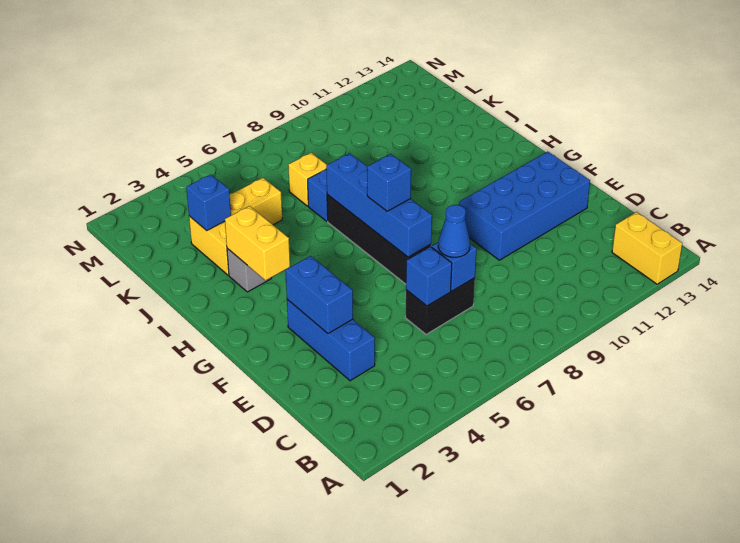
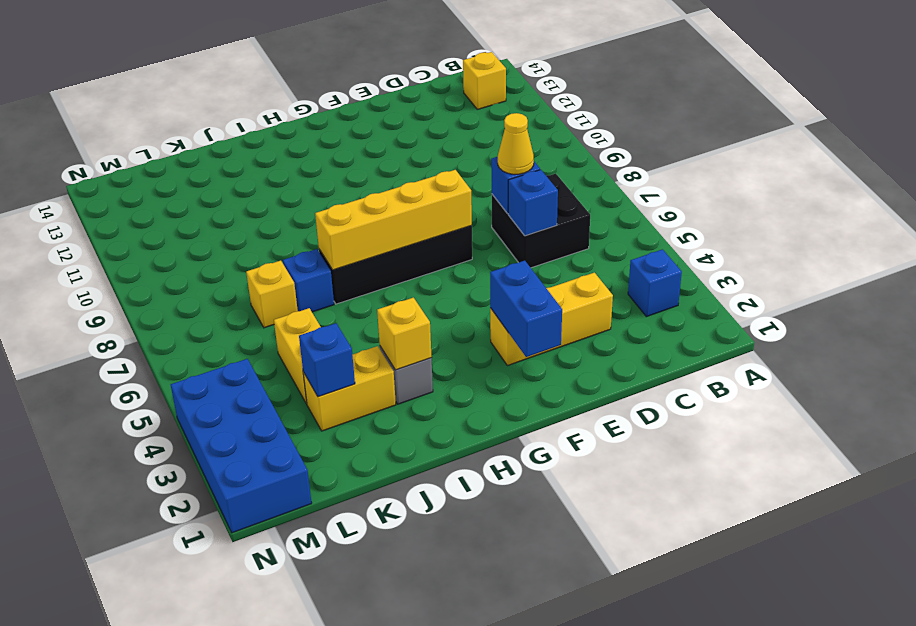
yellow brick A13:B13 level 1 -> yellow brick B13 level 1
blue brick D3:F3 level 1 -> yellow brick D3:F3 level 1
black brick D6:D7 level 1 -> black brick C6:D7 level 1
blue cone D7 level 3 -> yellow cone D7 level 3
blue brick E3:F3 level 2 -> blue brick F2:F3 level 2
blue brick E10:F13 level 1 -> blue brick M1:N4 level 1
blue brick F7:I7 level 2 -> yellow brick F7:I7 level 2
blue brick G7 level 3 -> blue brick B3 level 1
yellow brick H3:I3 level 2 -> yellow brick I3 level 2

